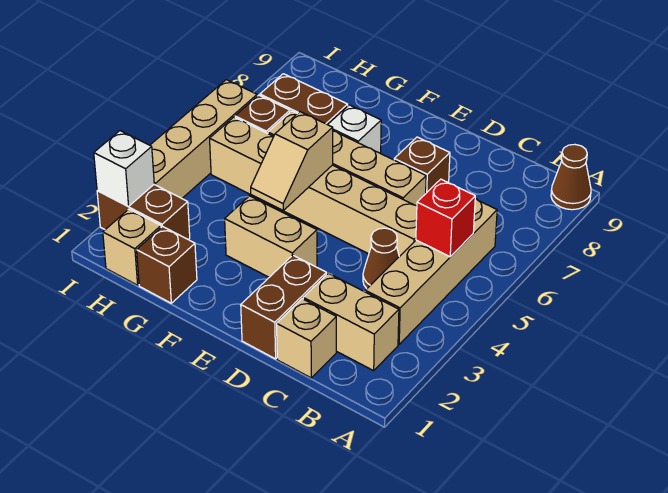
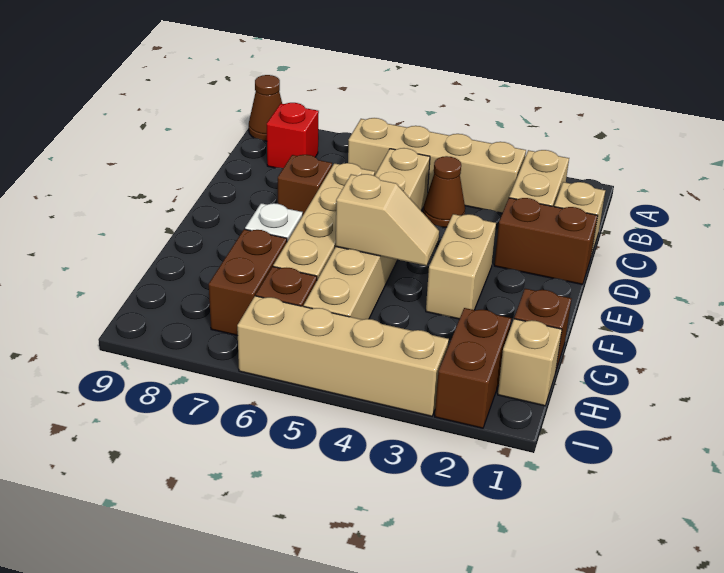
red brick B5 level 2 -> red brick B8 level 1
white brick I2 level 2 -> none

